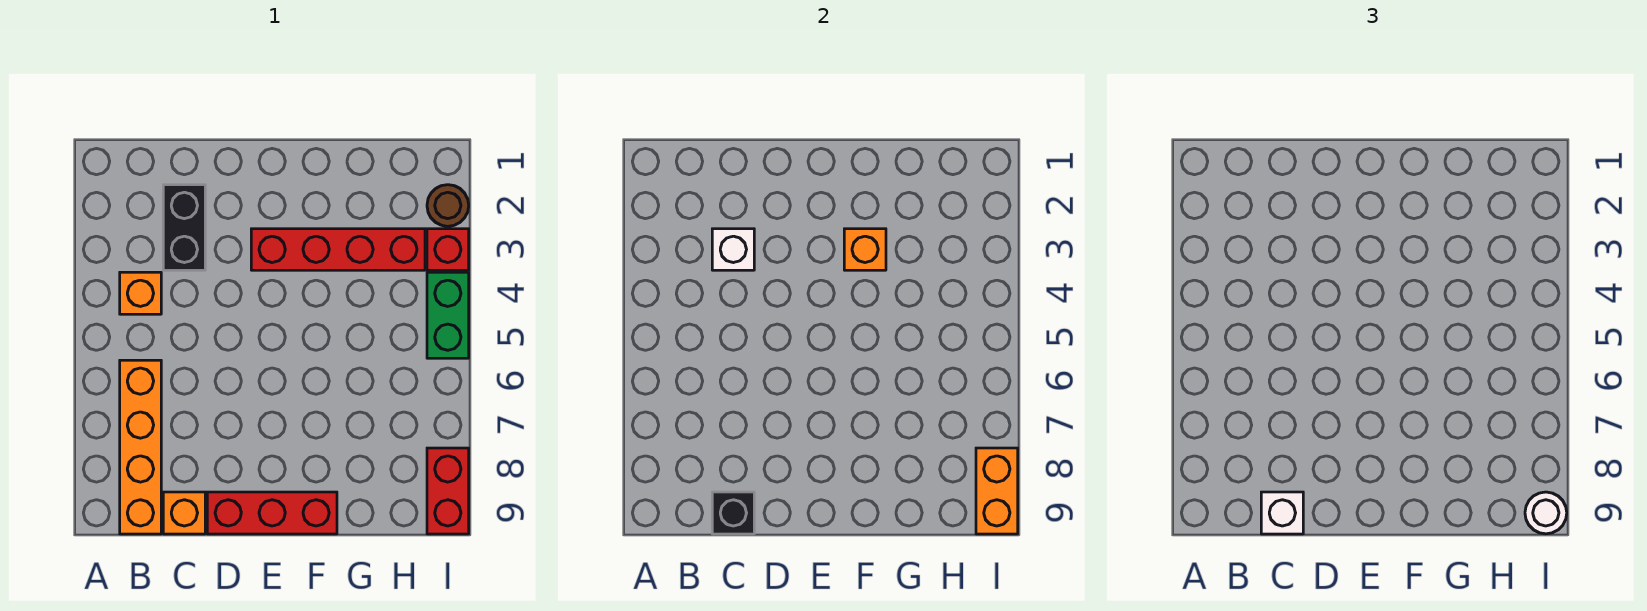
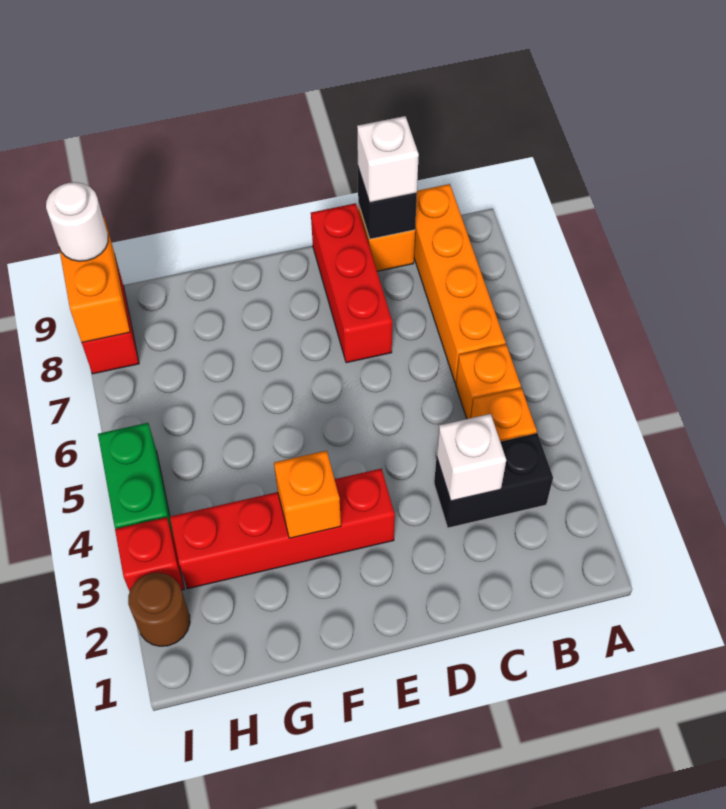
none -> orange brick B5 level 1
black brick C2:C3 level 1 -> black brick B3:C3 level 1
red brick D9:F9 level 1 -> red brick D7:D9 level 1

